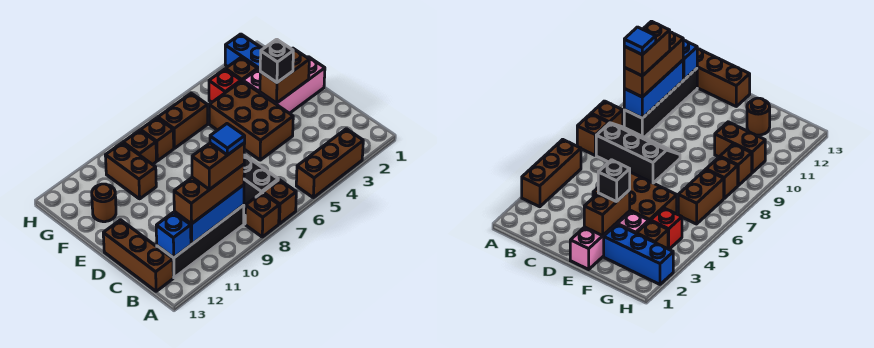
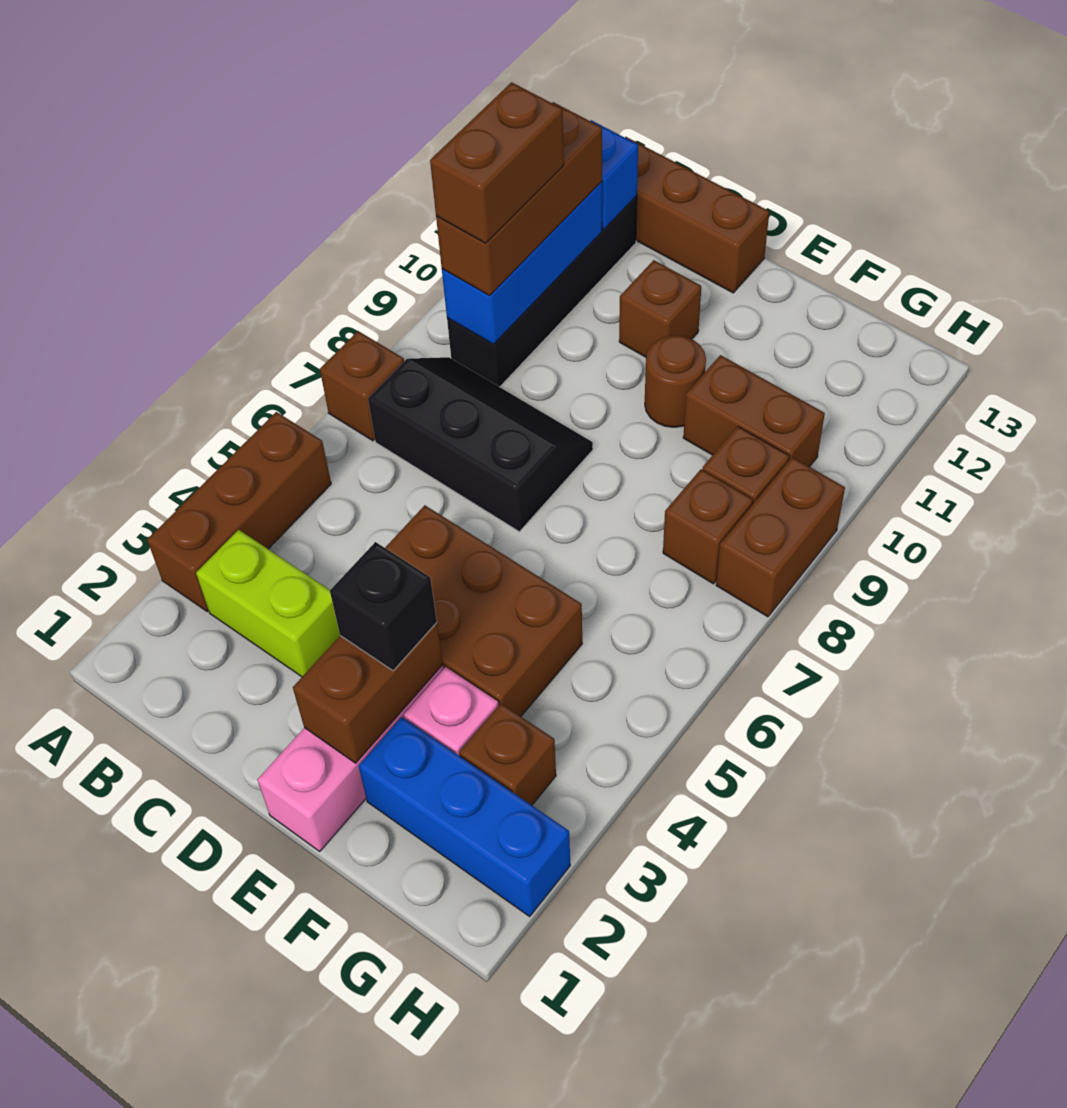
brown brick A8 level 1 -> brown brick D11 level 1
none -> lime brick B3:C3 level 1
blue tile B9 level 5 -> none
brown round brick F12 level 1 -> brown round brick E10 level 1
red brick G4 level 1 -> none
brown brick G6:G7 level 1 -> brown brick H8:H9 level 1

